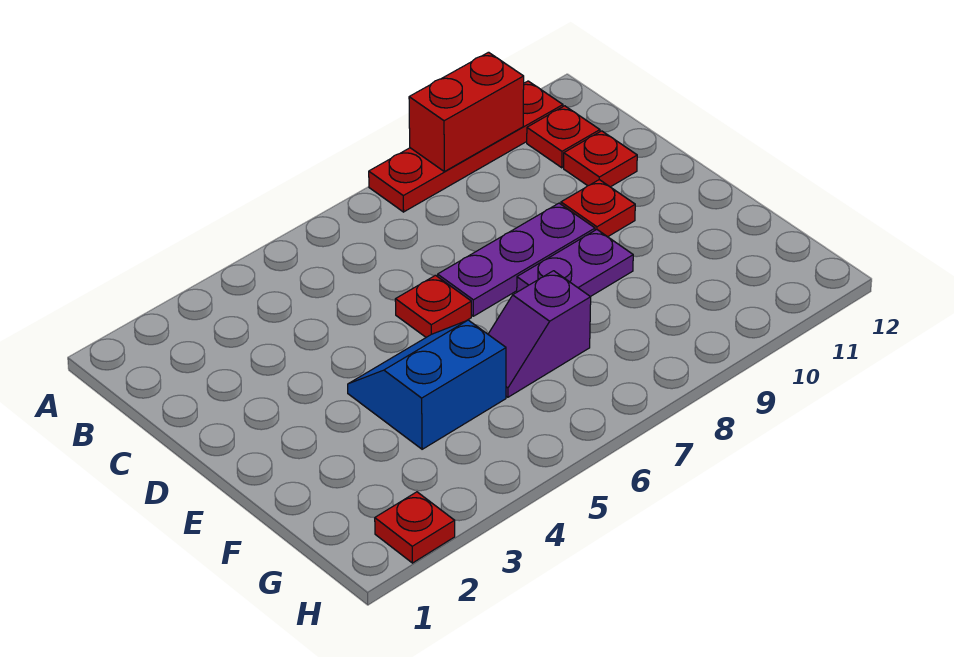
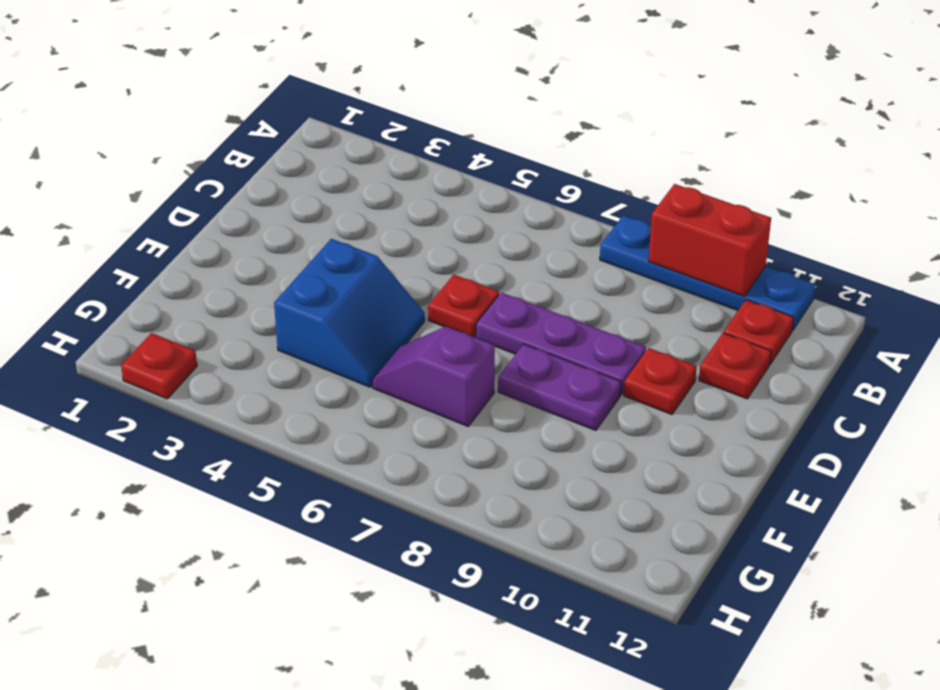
red plate A8:A11 level 1 -> blue plate A8:A11 level 1
blue slope E4:F5 level 1 top F -> blue slope E4:F5 level 1 top 4

